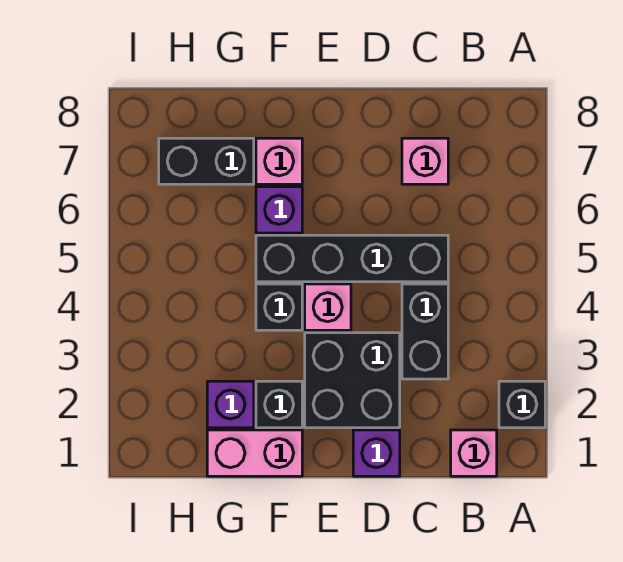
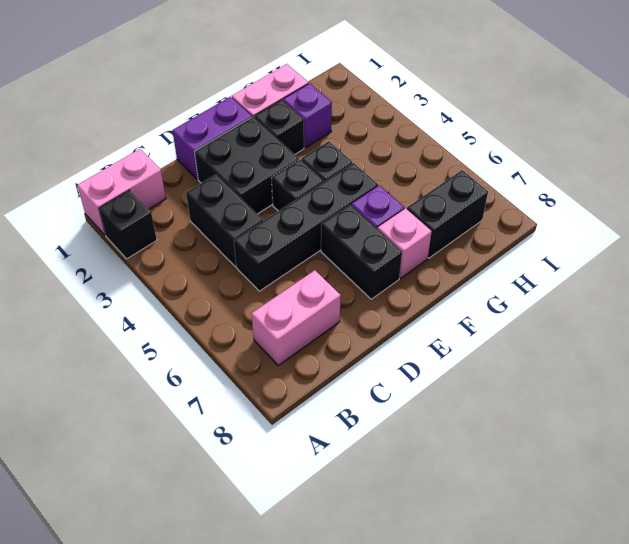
pink brick B1 level 1 -> pink brick A1:B1 level 1
pink brick C7 level 1 -> pink brick B7:C7 level 1
purple brick D1 level 1 -> purple brick D1:E1 level 1
pink brick E4 level 1 -> black brick E4 level 1
none -> black brick E6:E7 level 1

